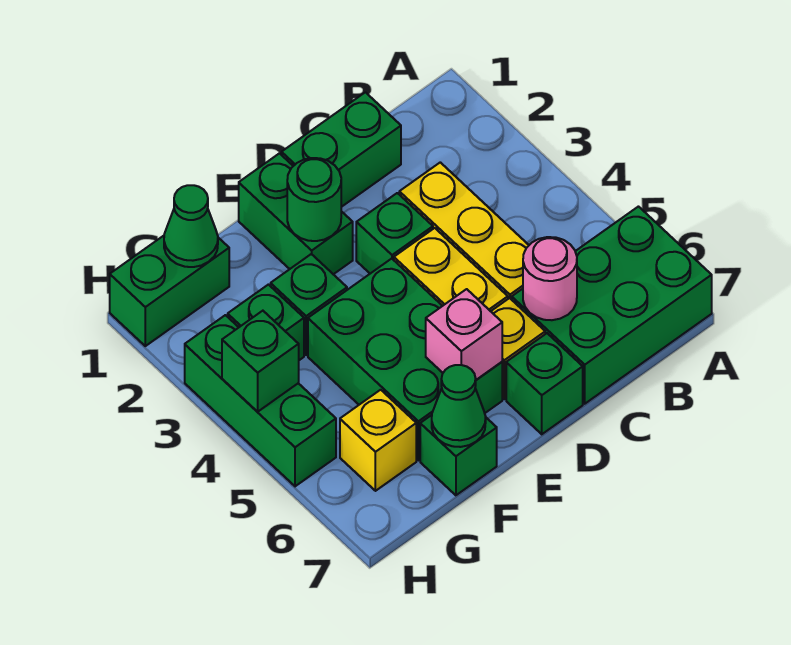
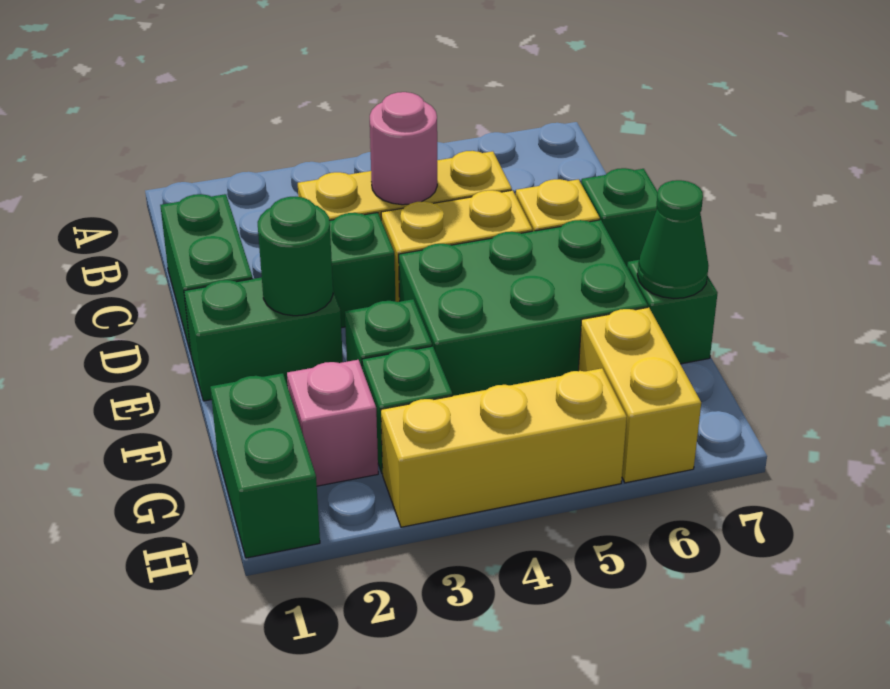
green brick A6:C7 level 1 -> none
pink round brick C6 level 2 -> pink round brick C4 level 2
pink brick E6 level 2 -> pink brick G2 level 1
green cone G1 level 2 -> none
yellow brick G6 level 1 -> yellow brick G6:H6 level 1
green brick H3:H5 level 1 -> yellow brick H3:H5 level 1
green brick H4 level 2 -> none

